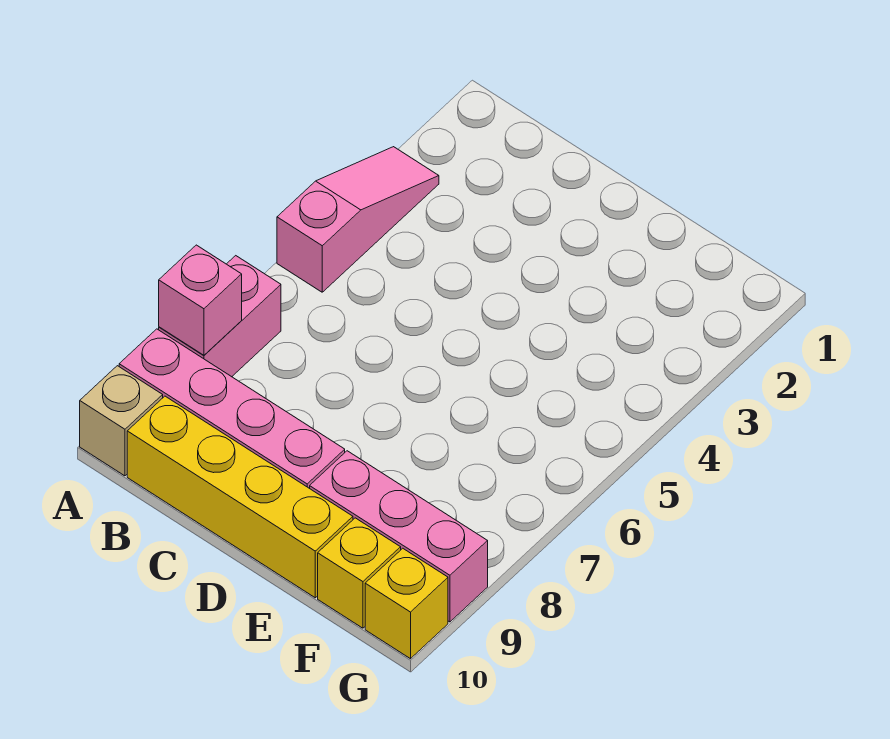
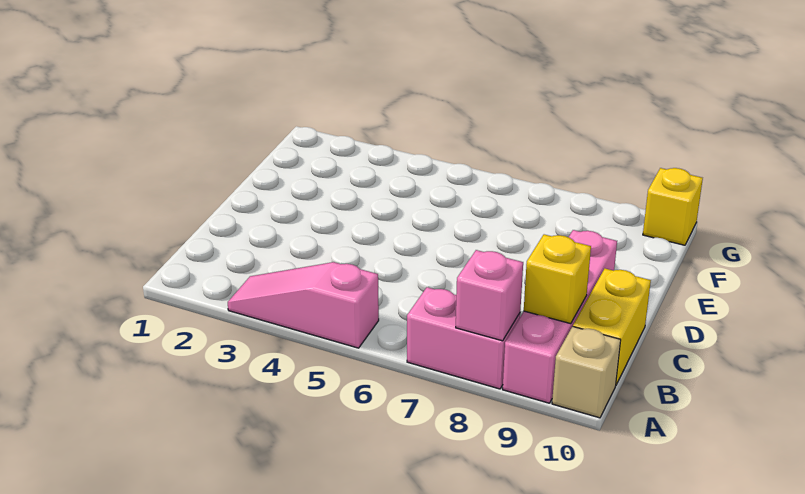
yellow brick B10:E10 level 1 -> yellow brick B10:C10 level 1
pink brick E9:G9 level 1 -> none
yellow brick F10 level 1 -> yellow brick B9 level 2

